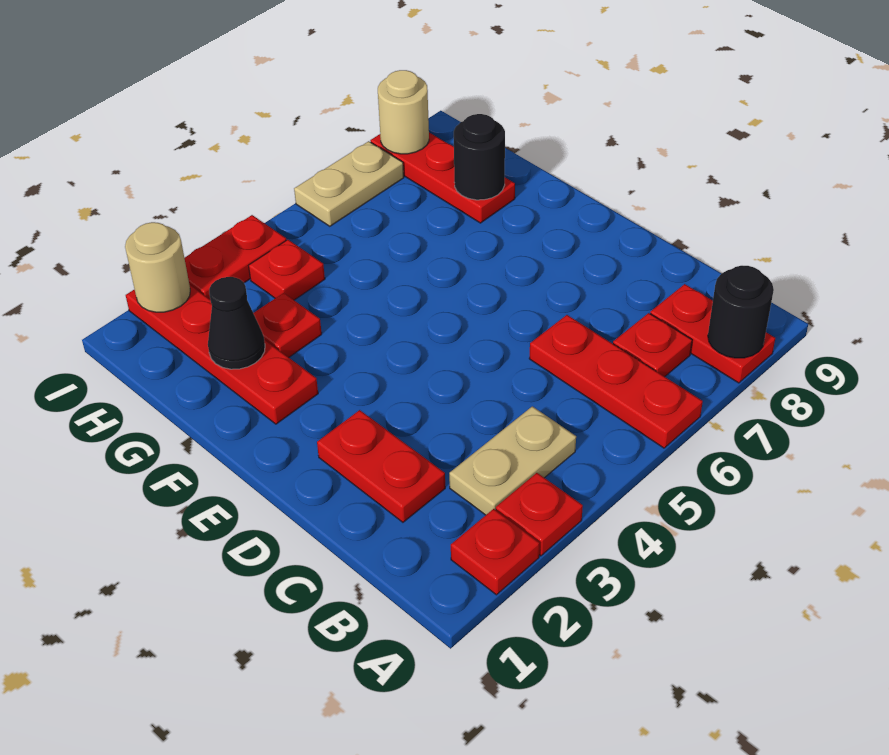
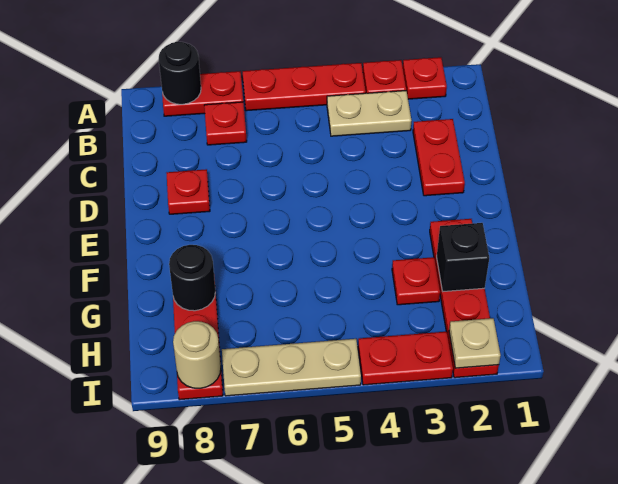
red plate A6:C6 level 1 -> red plate A4:A6 level 1
red plate A8:B8 level 1 -> red plate A7:A8 level 1
black cone G2 level 2 -> black brick G2 level 2
red plate H4 level 1 -> red plate D8 level 1
tan round brick I2 level 2 -> tan plate I2 level 2
tan plate I6:I7 level 1 -> tan plate I5:I7 level 1

